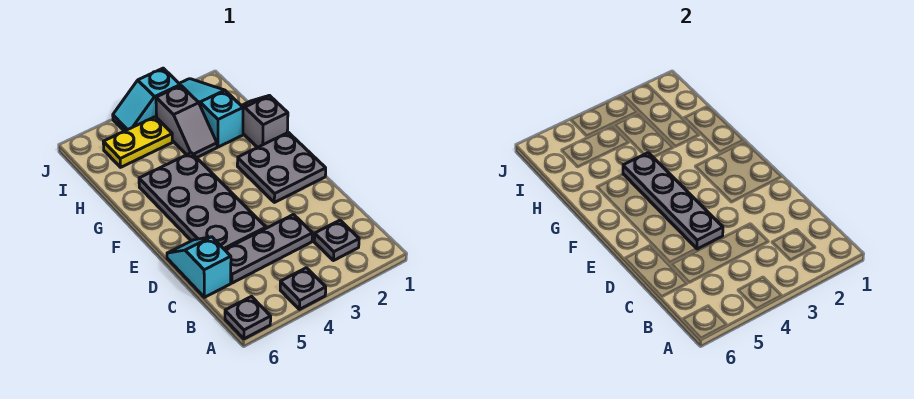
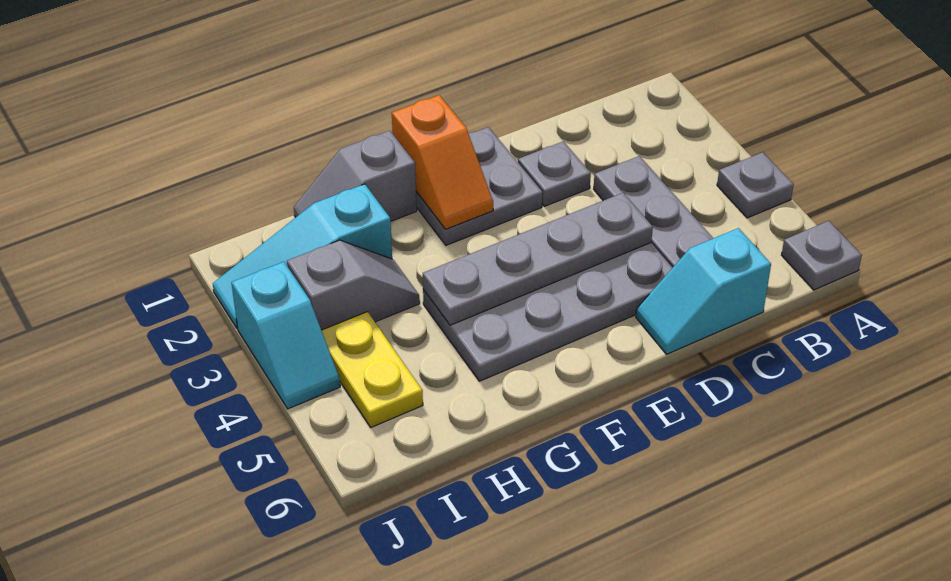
grey plate B2 level 1 -> grey plate D2 level 1
none -> orange slope F1:F2 level 2 top 1

